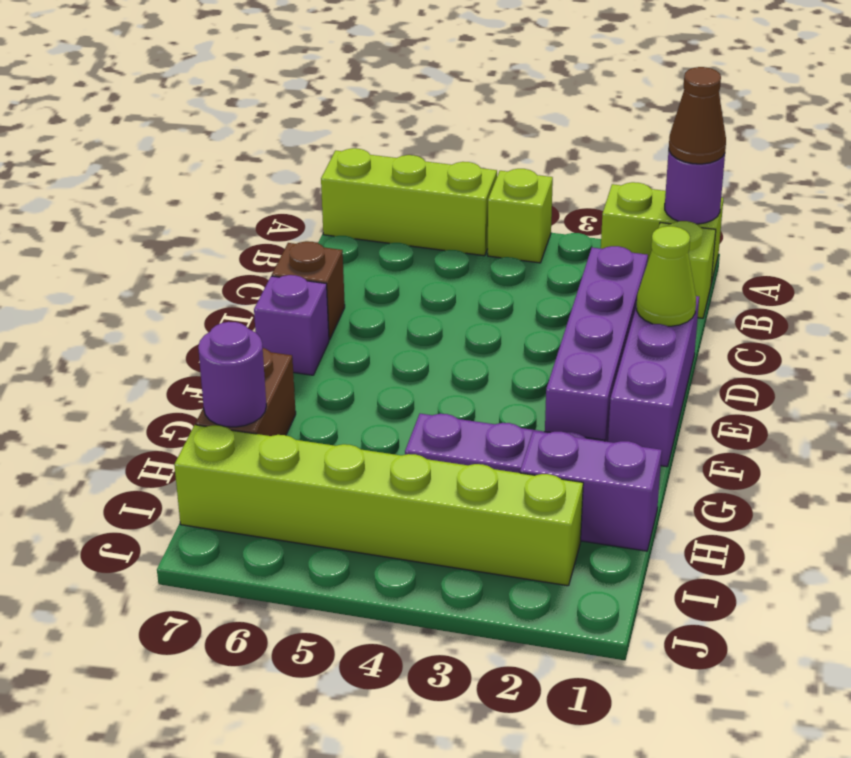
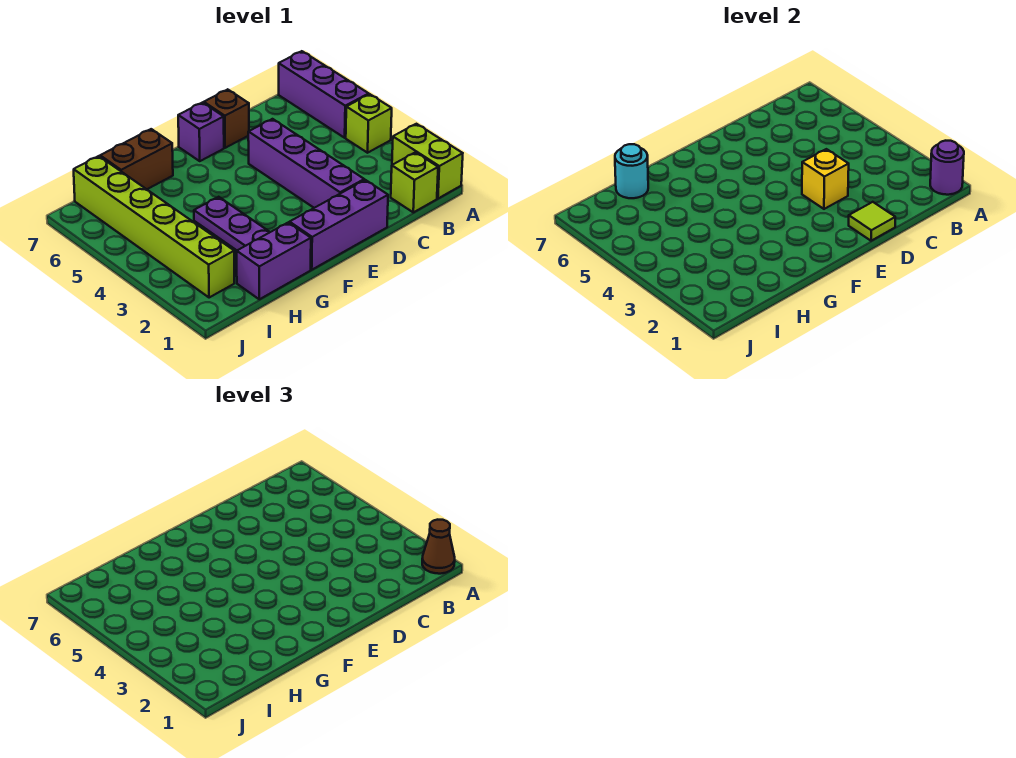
lime brick A5:A7 level 1 -> purple brick A5:A7 level 1
purple brick C2:F2 level 1 -> purple brick D2:D5 level 1
lime cone D1 level 2 -> lime tile D1 level 2
none -> yellow brick D3 level 2
purple brick H1:H2 level 1 -> purple brick G1:H1 level 1
purple round brick H7 level 2 -> cyan round brick H7 level 2

